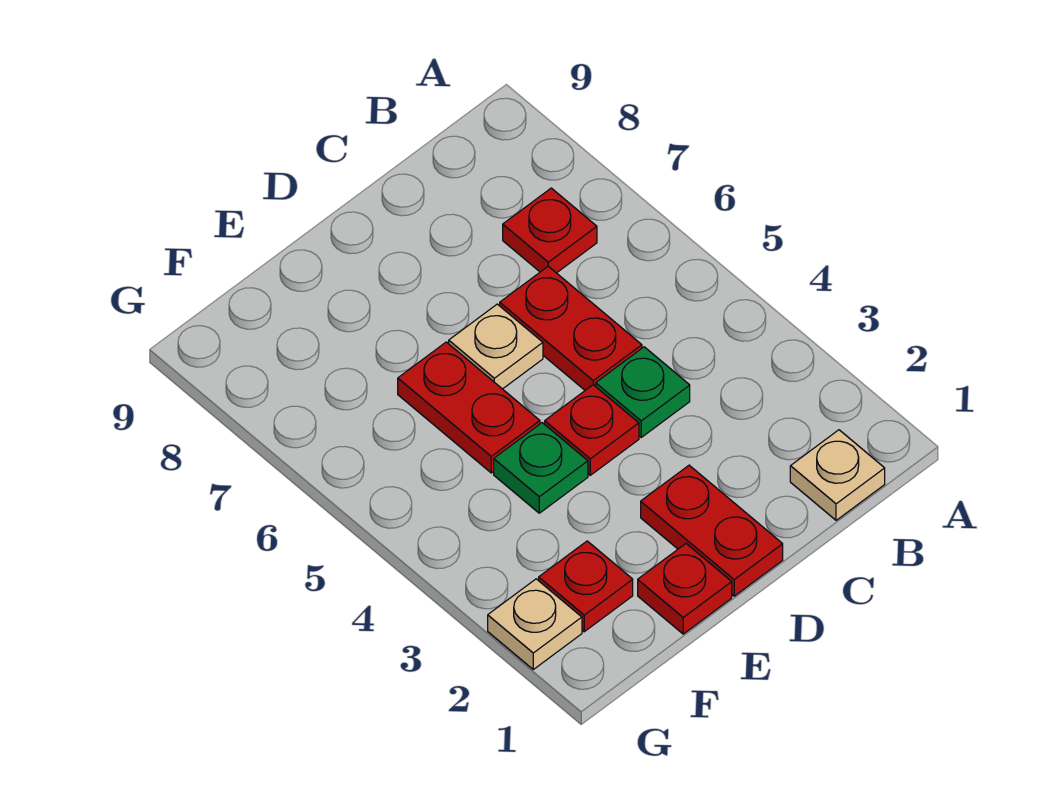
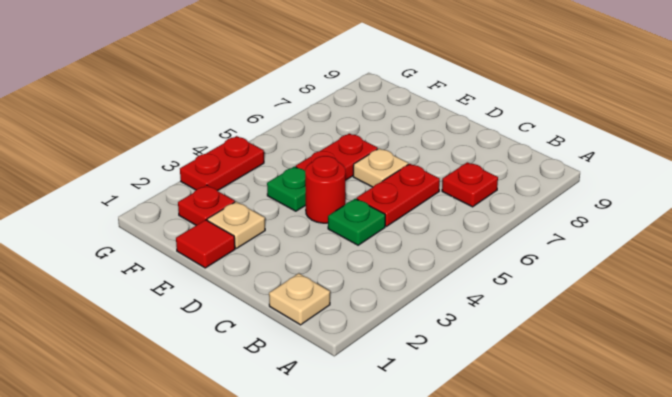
red plate D1:D2 level 1 -> red plate G3:G4 level 1
red plate D4 level 1 -> red round brick D4 level 1
red plate E1 level 1 -> red tile E1 level 1
tan plate G2 level 1 -> tan plate E2 level 1

